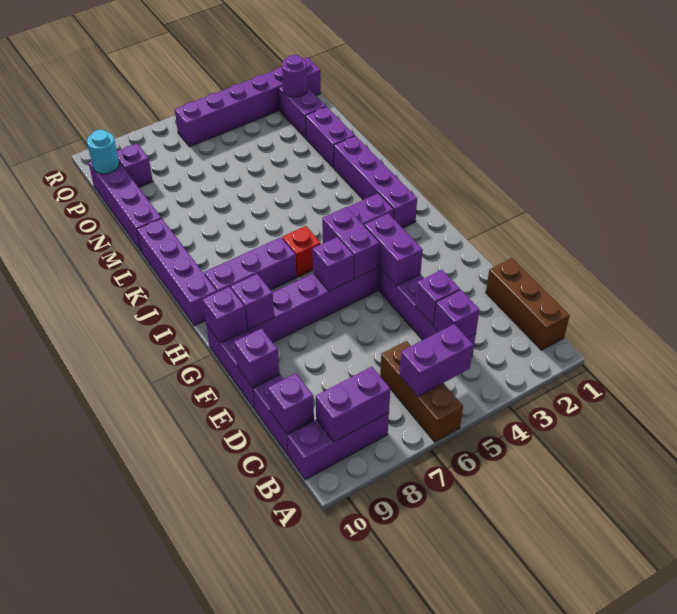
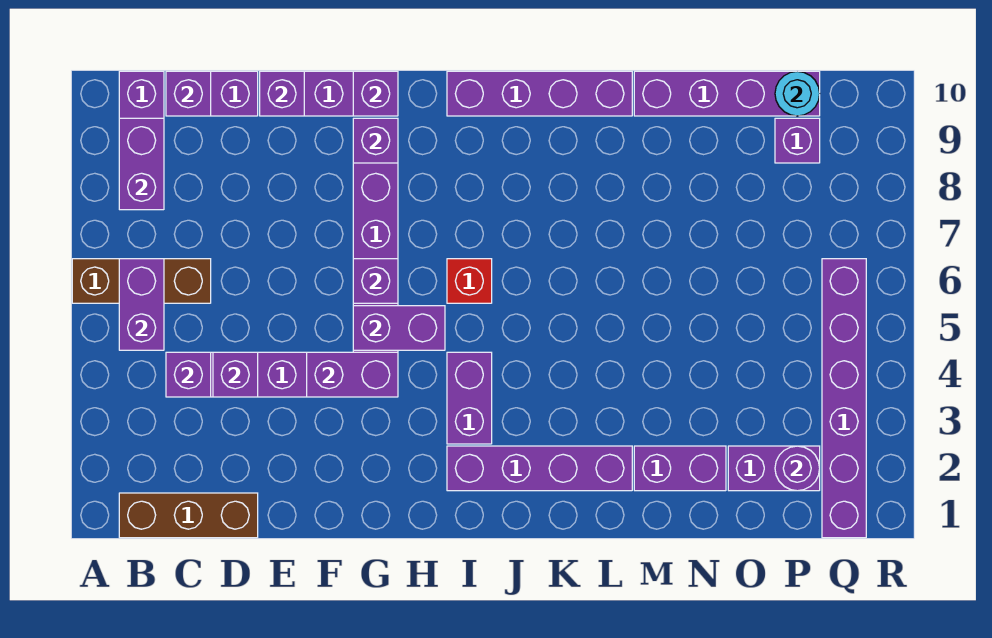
purple brick I7:I9 level 1 -> none

